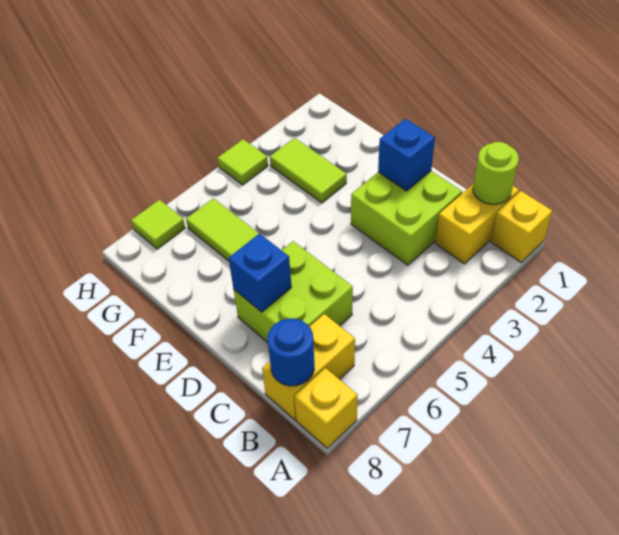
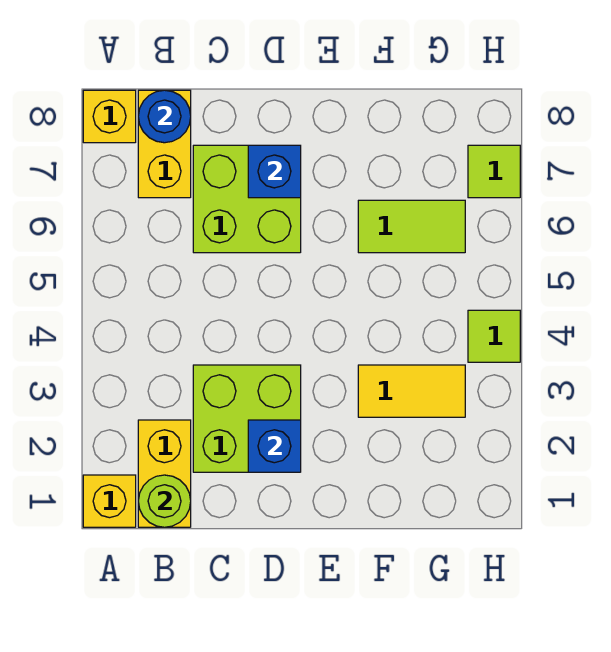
lime tile F3:G3 level 1 -> yellow tile F3:G3 level 1

